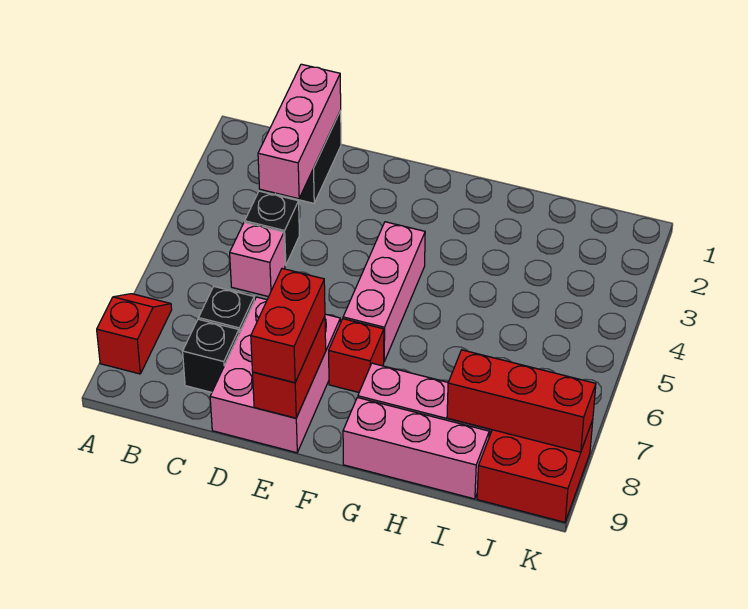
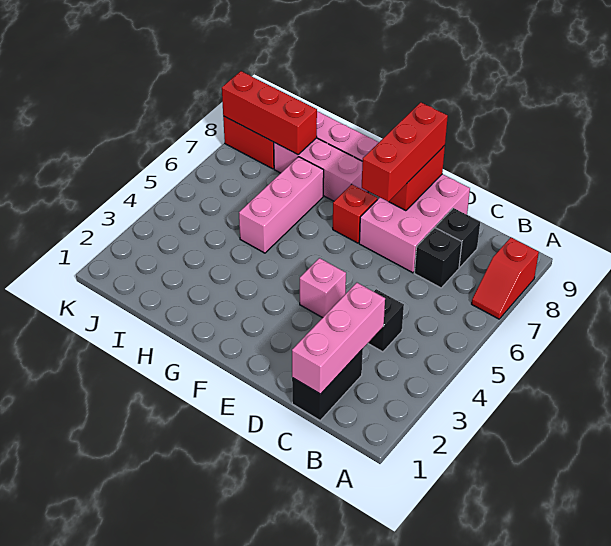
pink brick C5 level 1 -> pink brick E4 level 1
red brick E8:E9 level 3 -> red brick E7:E9 level 3
pink brick F4:F6 level 1 -> pink brick H5:H7 level 1

